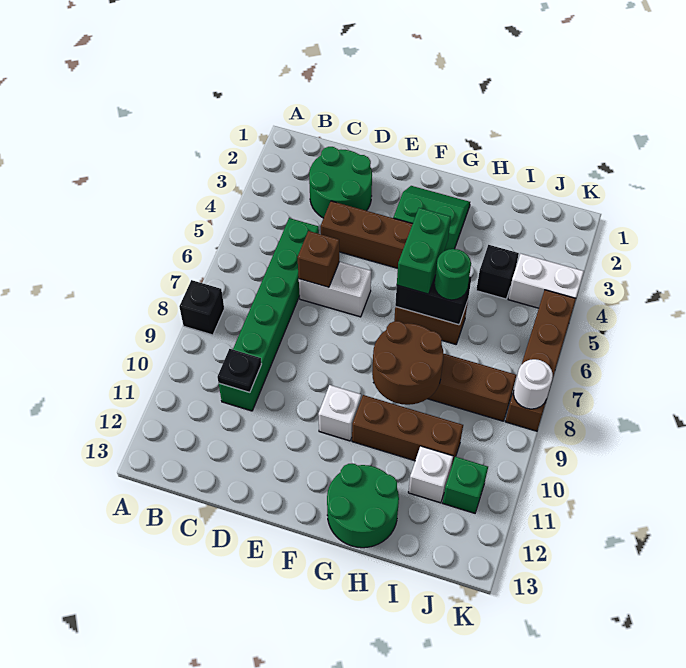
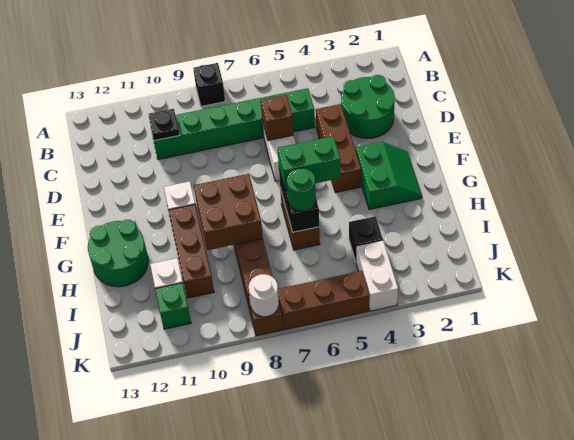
brown round brick G8:H9 level 2 -> brown brick G8:H9 level 2

